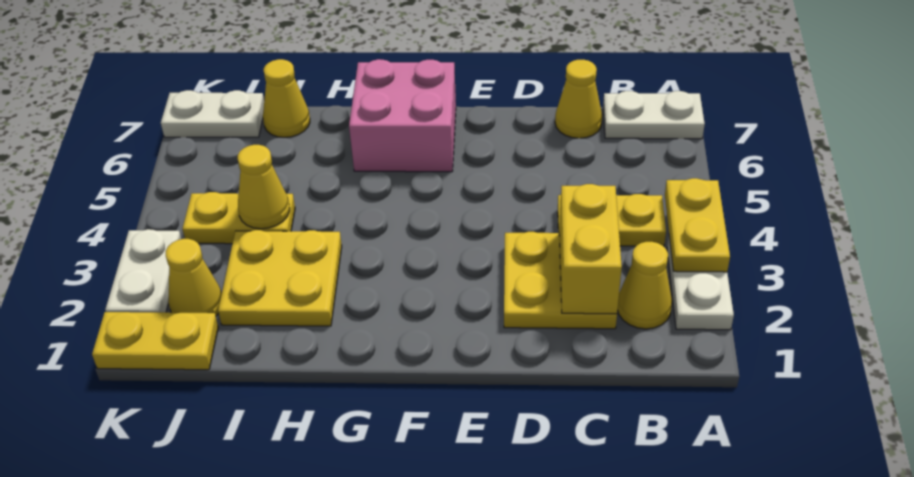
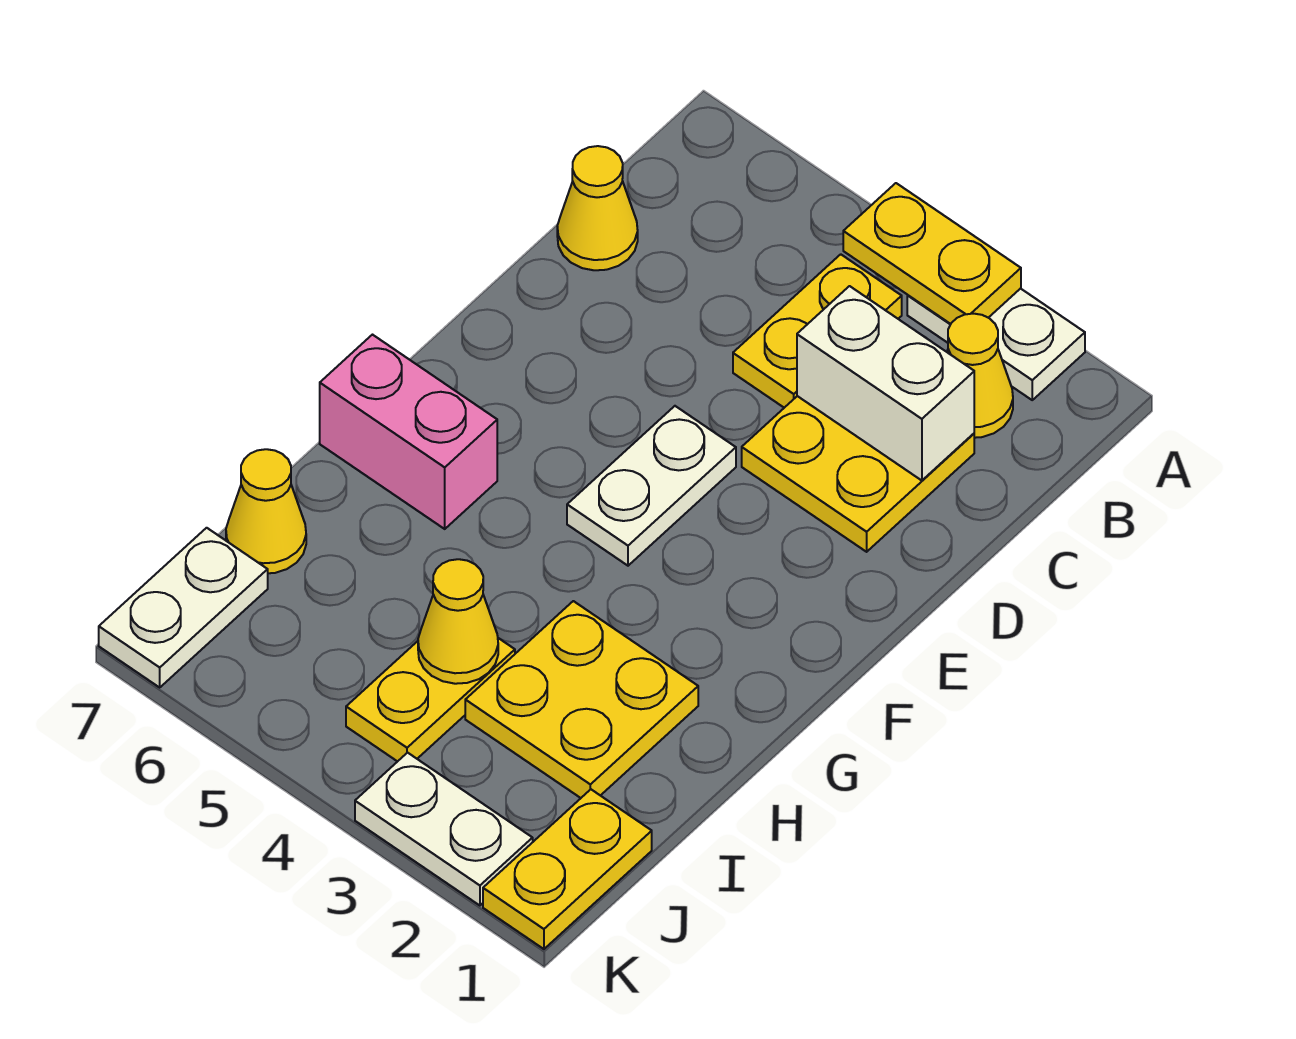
white plate A7:B7 level 1 -> white plate E4:F4 level 1
yellow brick C2:C3 level 2 -> white brick C2:C3 level 2
pink brick F6:G7 level 1 -> pink brick G6:G7 level 1
yellow cone J2 level 1 -> none

